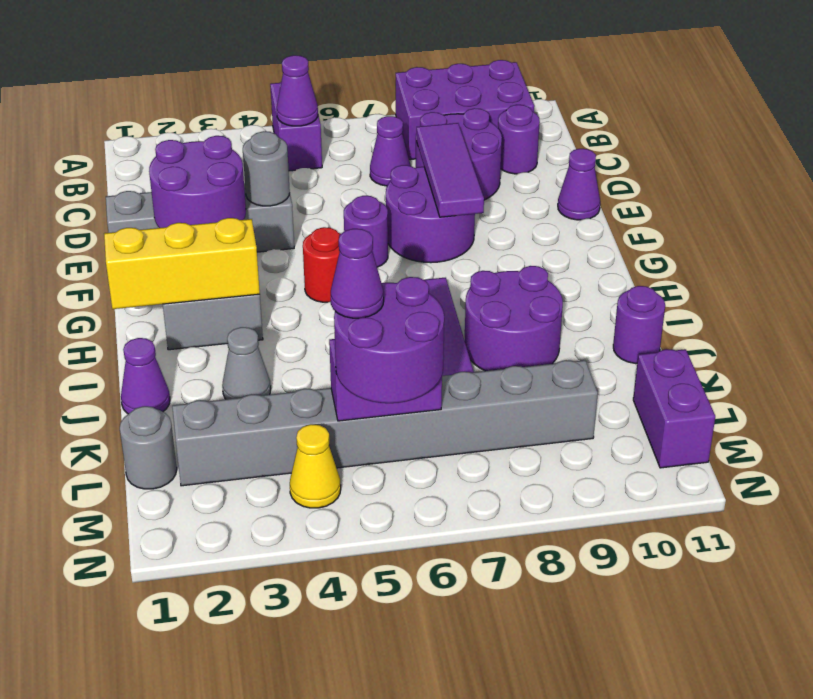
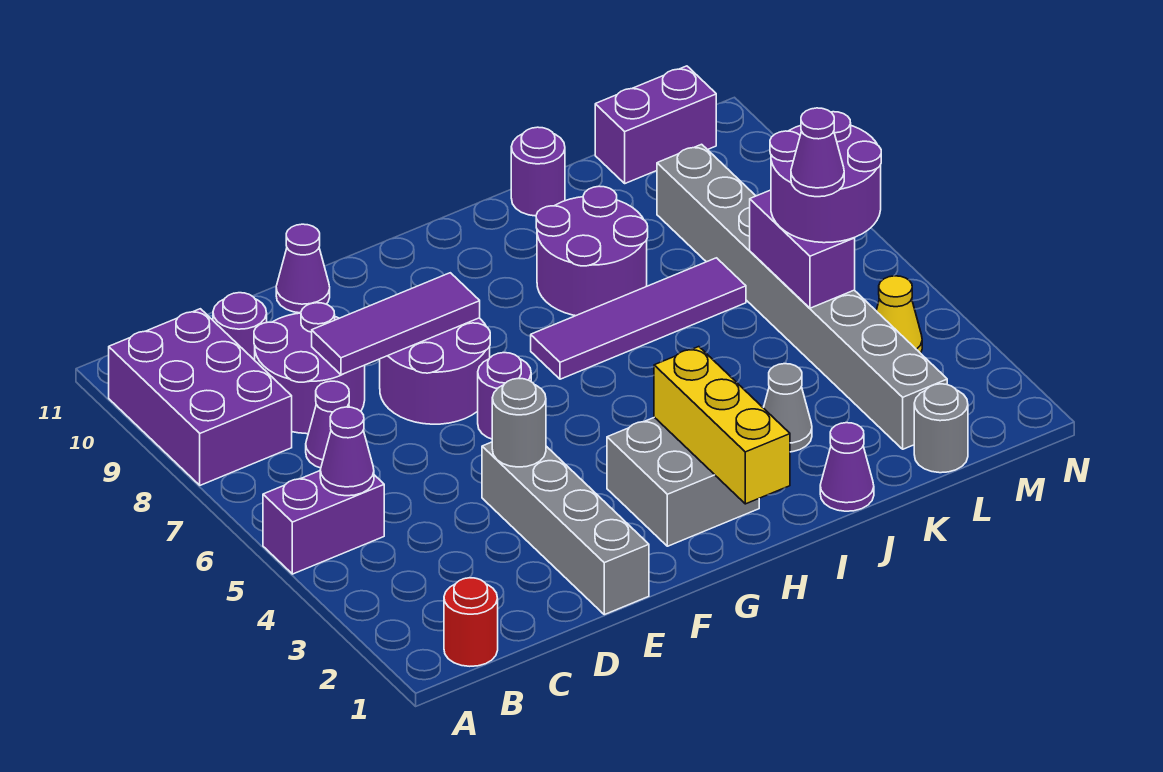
purple round brick E2:F3 level 2 -> none
red round brick G5 level 1 -> red round brick B1 level 1

